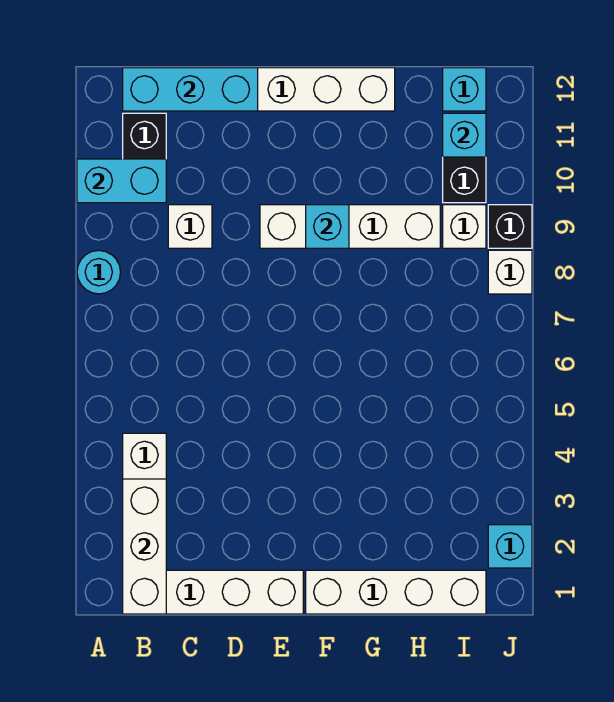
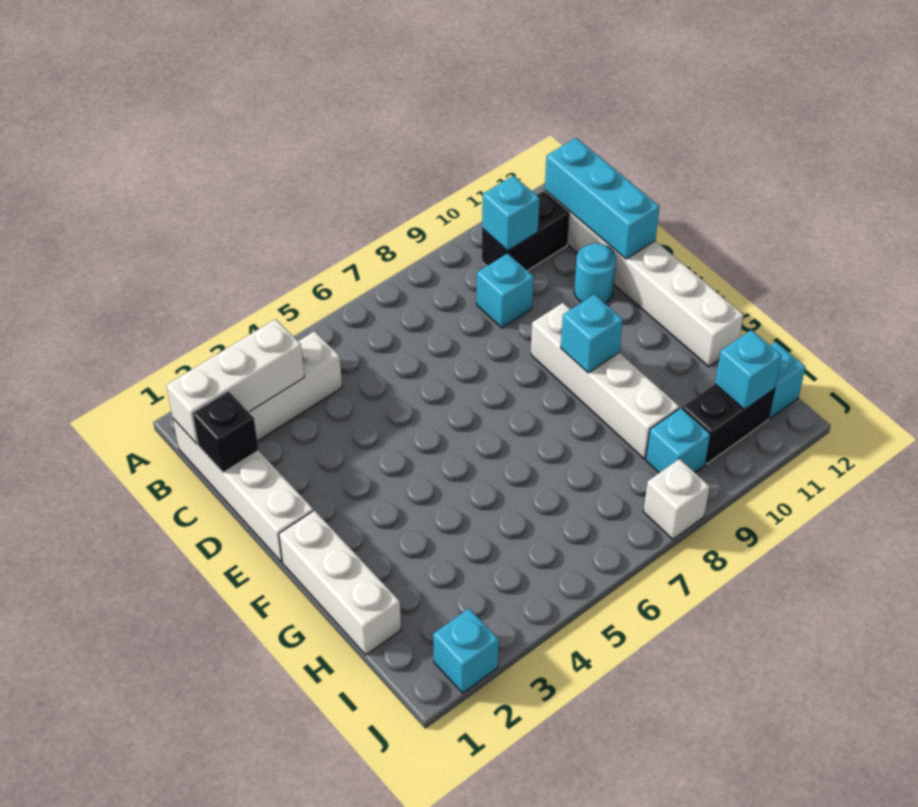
cyan round brick A8 level 1 -> cyan round brick D11 level 1
cyan brick A10:B10 level 2 -> cyan brick B10 level 2
white brick C9 level 1 -> cyan brick C9 level 1
white brick F1:I1 level 1 -> white brick F1:H1 level 1
white brick I9 level 1 -> cyan brick I9 level 1
black brick J9 level 1 -> black brick C1 level 2

